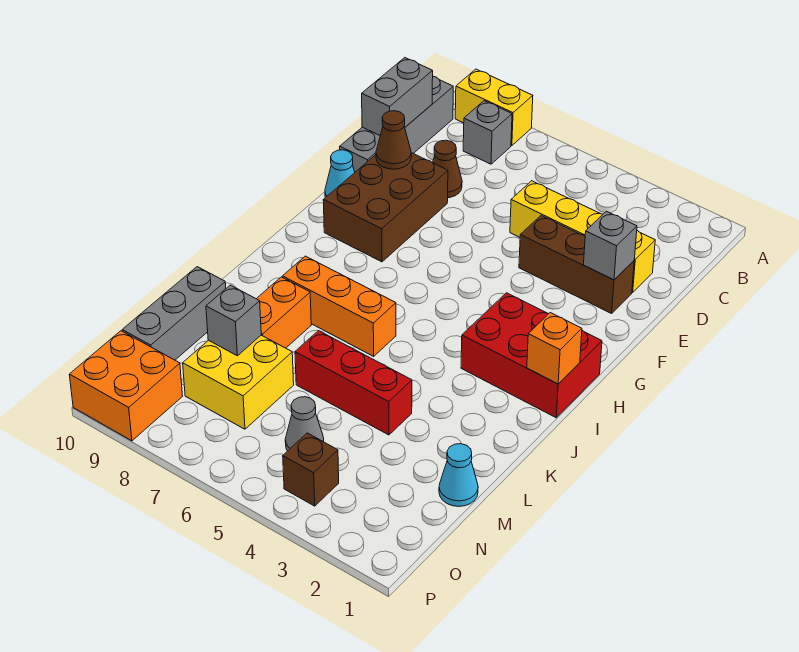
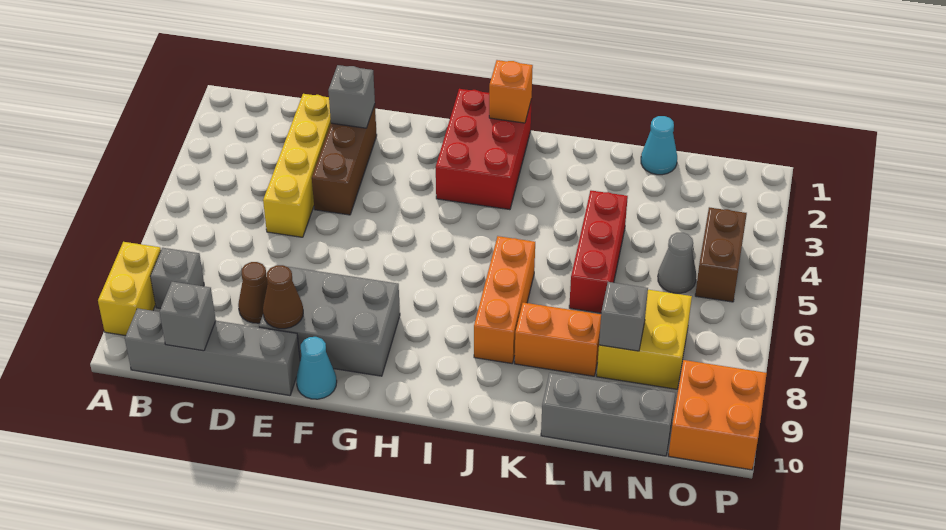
grey brick C10:D10 level 2 -> grey brick C10 level 2
brown brick E8:G9 level 1 -> grey brick E8:G9 level 1
brown brick O4 level 1 -> brown brick O4:O5 level 1

